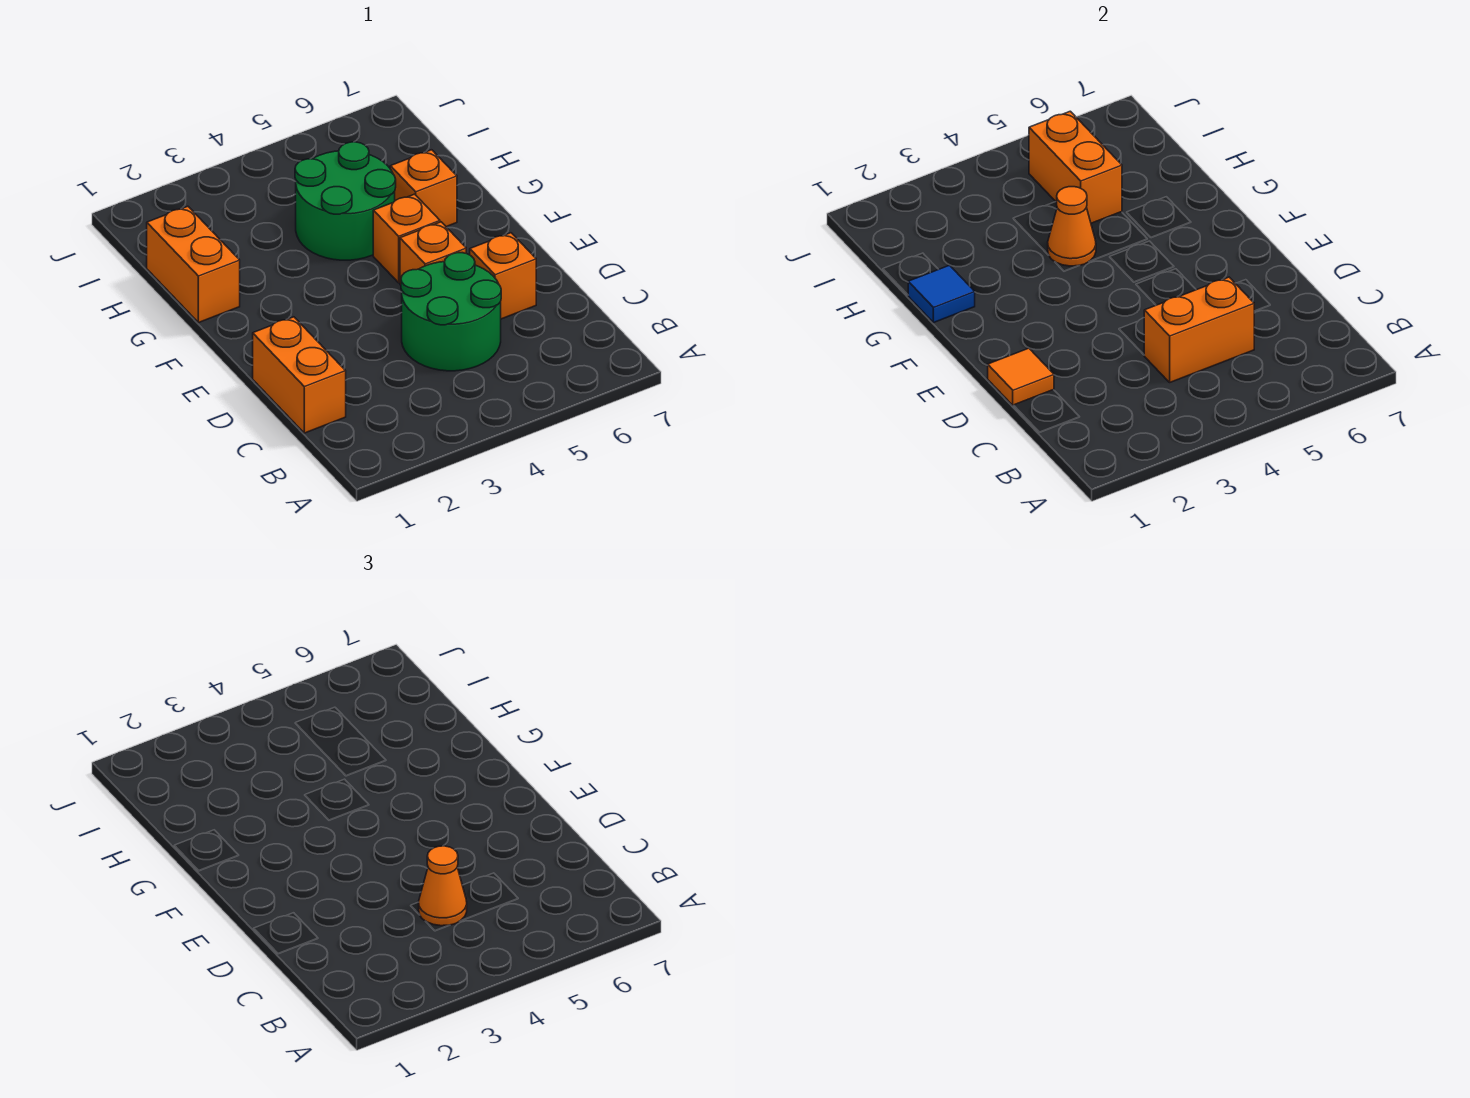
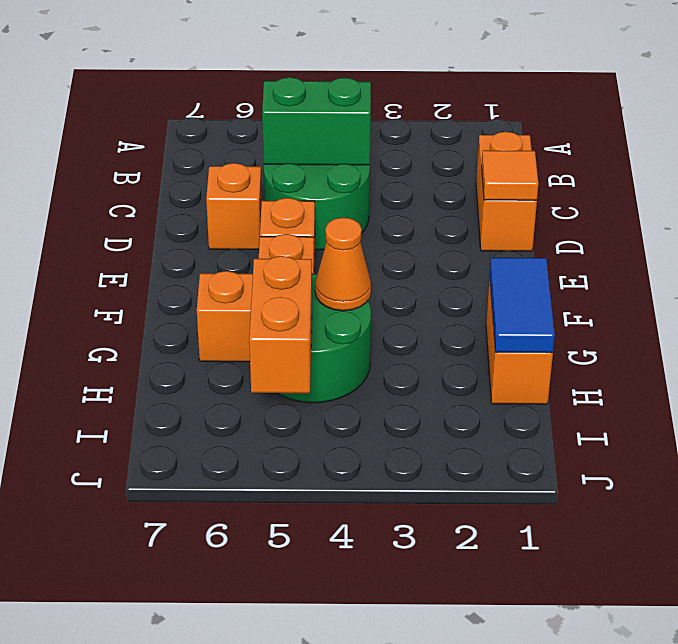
orange brick C4:C5 level 2 -> green brick C4:C5 level 2
orange cone C4 level 3 -> none
blue tile G1 level 2 -> blue tile G1:H1 level 2

